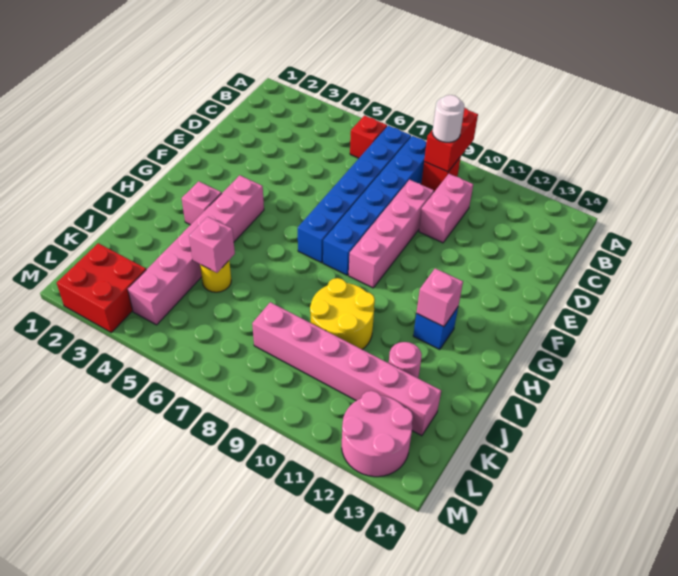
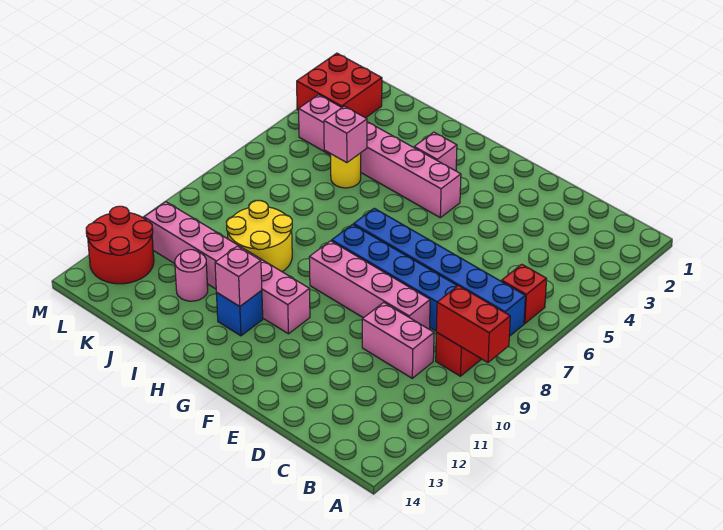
white round brick B9 level 3 -> none
pink brick K8:K13 level 1 -> pink brick G11:L11 level 1
pink round brick L12:M13 level 1 -> red round brick L12:M13 level 1

